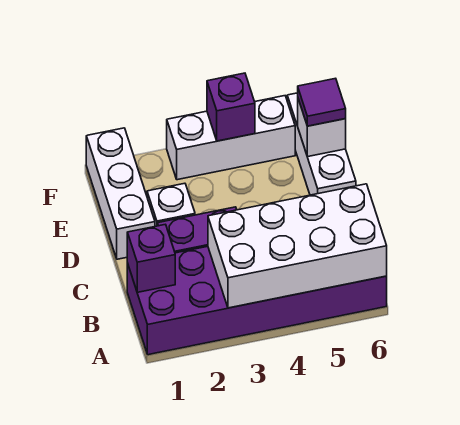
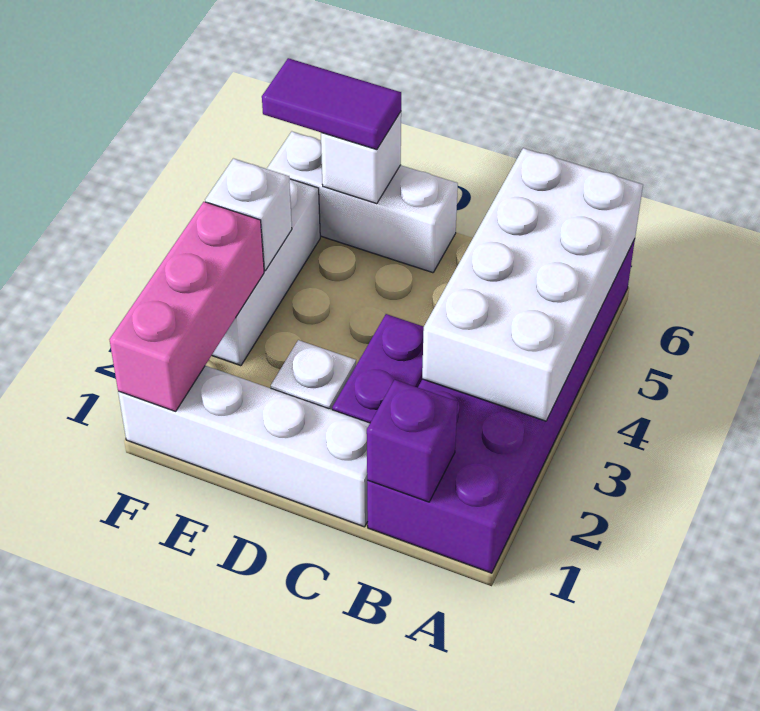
white brick D1:F1 level 1 -> white brick C1:F1 level 1
purple tile E6 level 3 -> purple tile E6:F6 level 3
none -> pink brick F1:F3 level 2
purple brick F4 level 2 -> white brick F4 level 2

